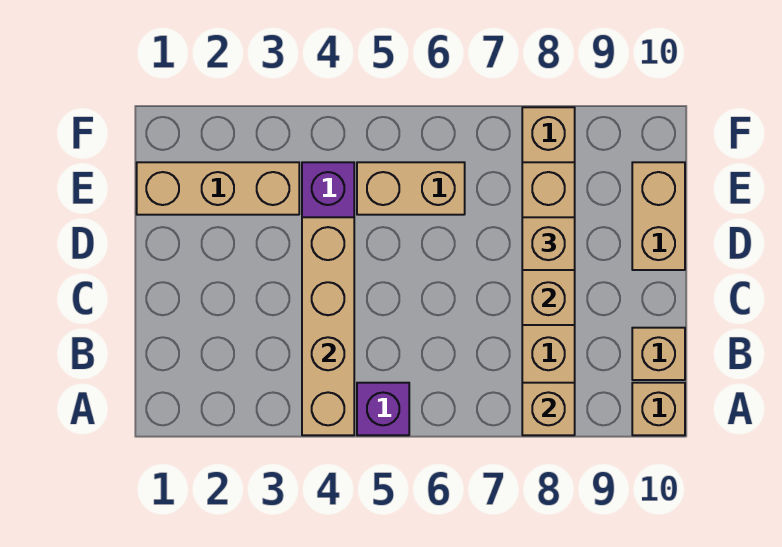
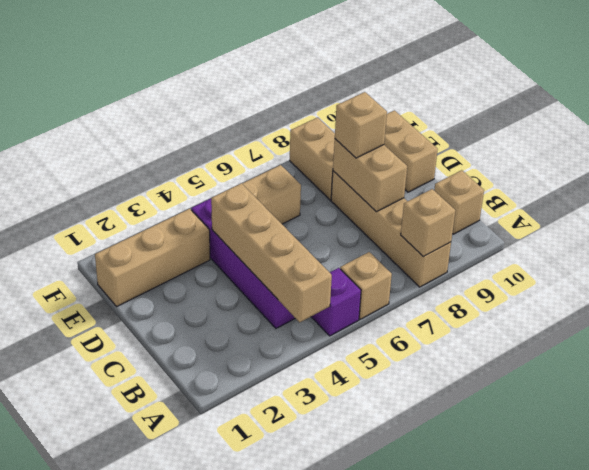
tan brick A10 level 1 -> tan brick A6 level 1
tan brick C8:E8 level 2 -> tan brick C8:D8 level 2

